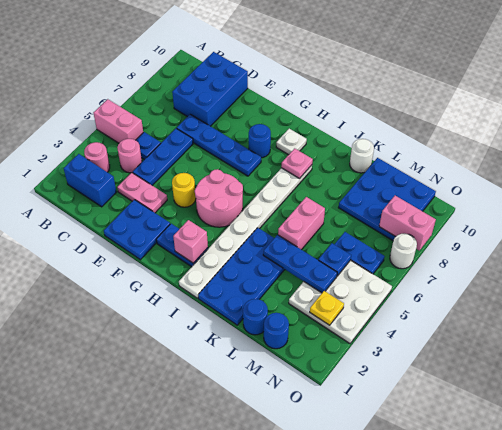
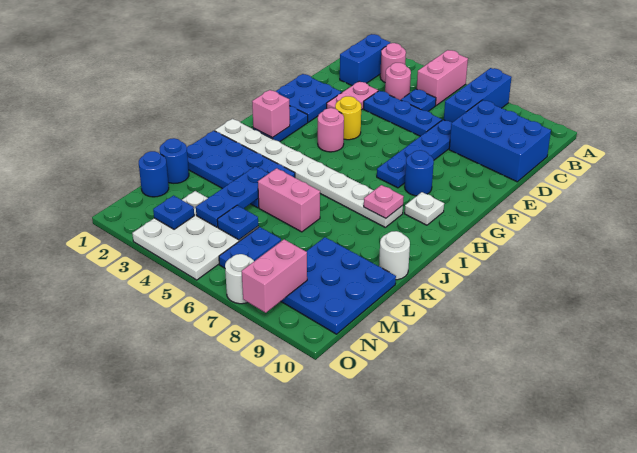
none -> blue brick A7:C7 level 1
pink round brick G4:H5 level 1 -> pink round brick G4 level 1
yellow plate N3 level 2 -> blue plate N3 level 2

